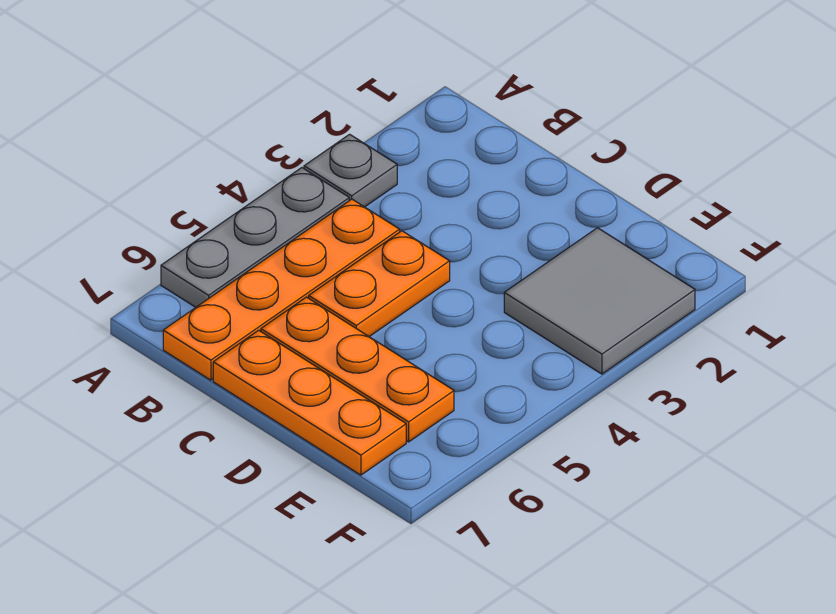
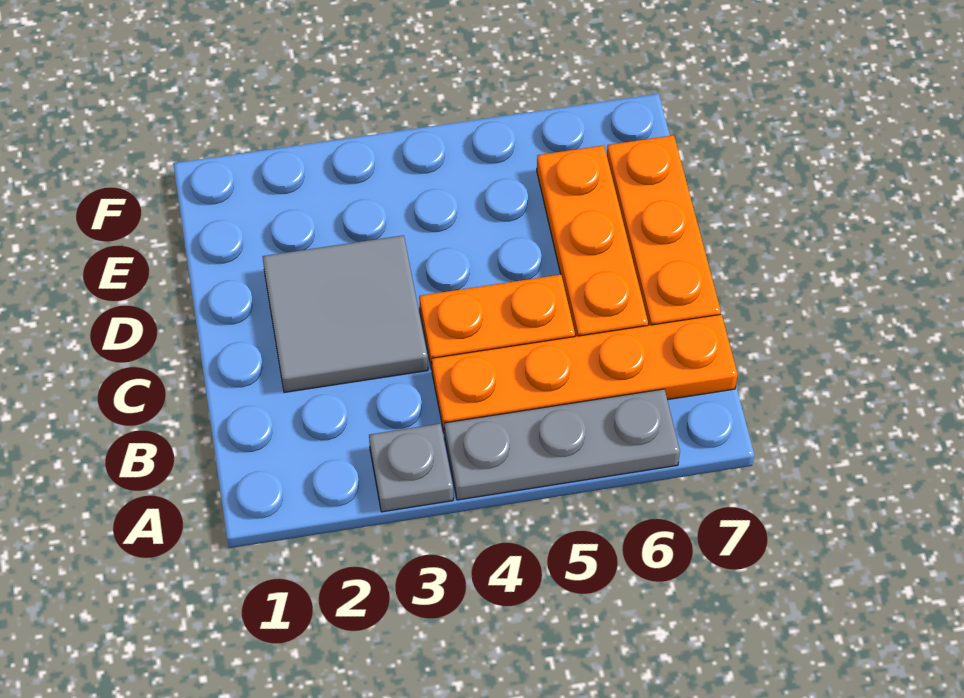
grey tile E2:F3 level 1 -> grey tile C2:D3 level 1

